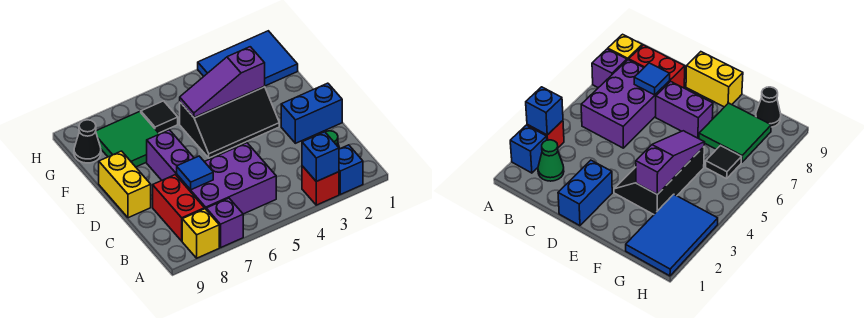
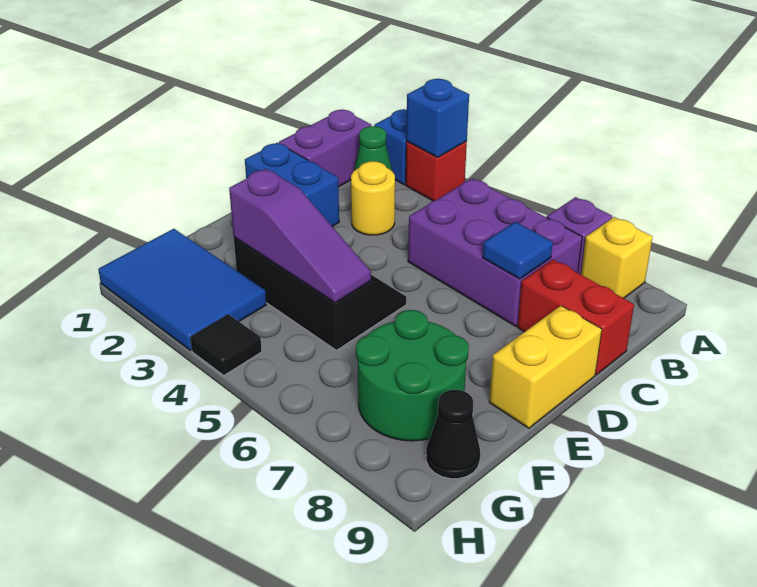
red brick B8:C8 level 1 -> red brick C8:C9 level 1
none -> yellow round brick C3 level 1
purple brick D7:E7 level 1 -> purple brick B1:C1 level 1
green tile F7:G8 level 1 -> green round brick F7:G8 level 1
black tile G6 level 1 -> black tile H4 level 1

